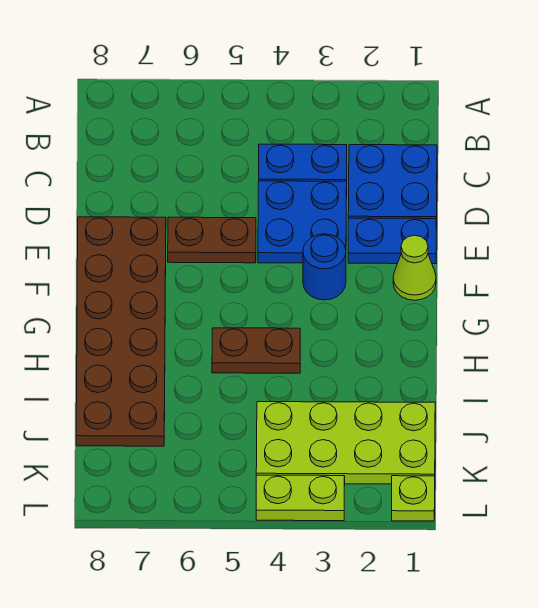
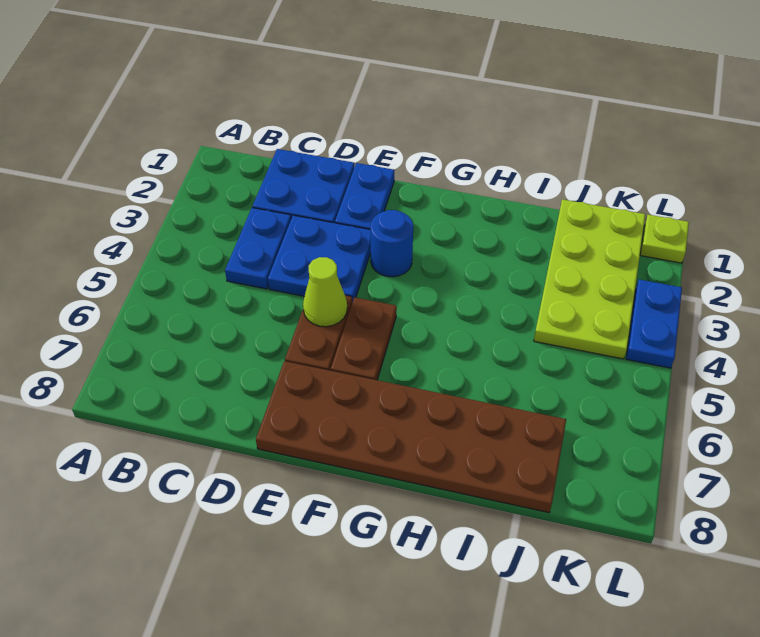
lime cone F1 level 1 -> lime cone E5 level 2
brown plate H4:H5 level 1 -> brown plate F5:F6 level 1
lime plate L3:L4 level 1 -> blue plate L3:L4 level 1

